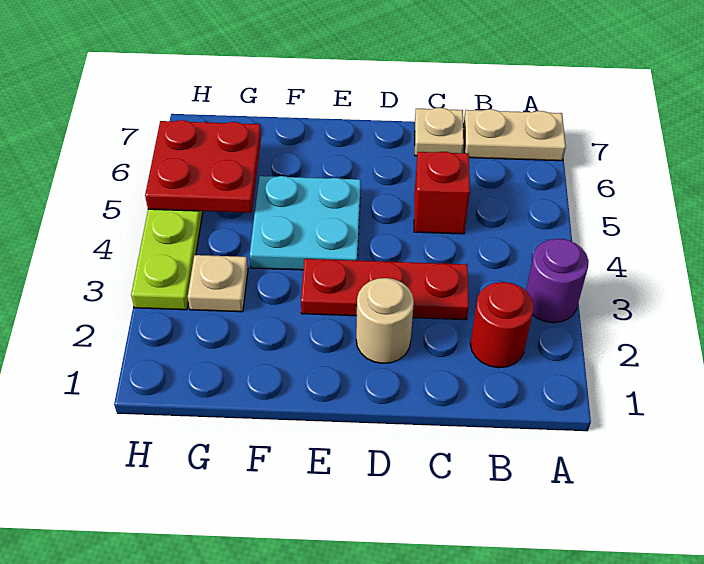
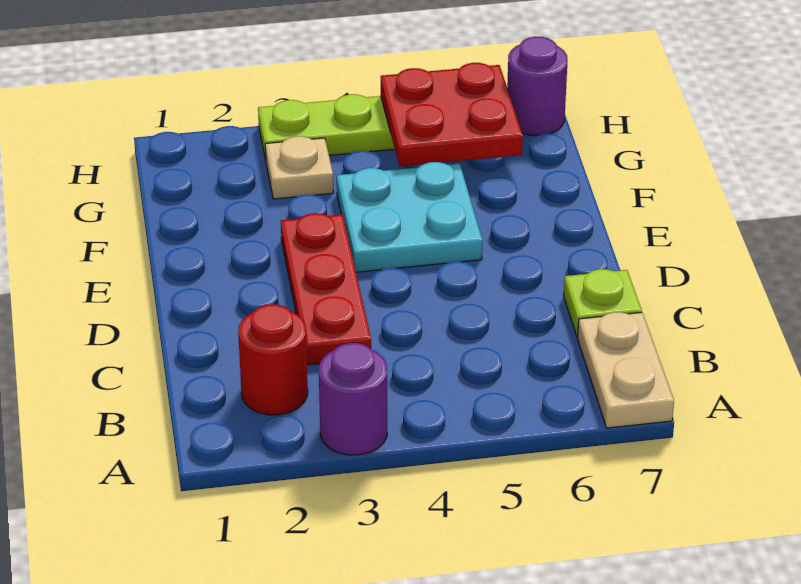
red brick C5 level 1 -> none
tan plate C7 level 1 -> lime plate C7 level 1
tan round brick D2 level 1 -> none
none -> purple round brick H7 level 1

